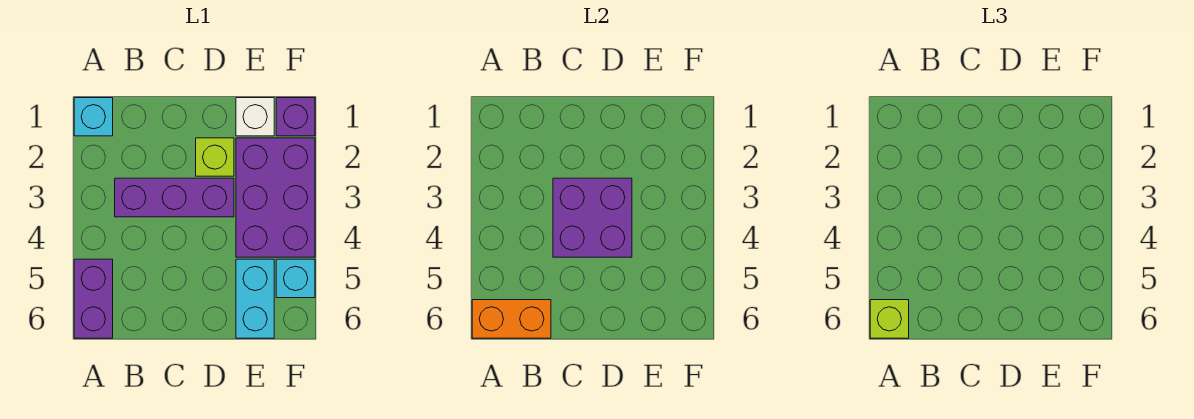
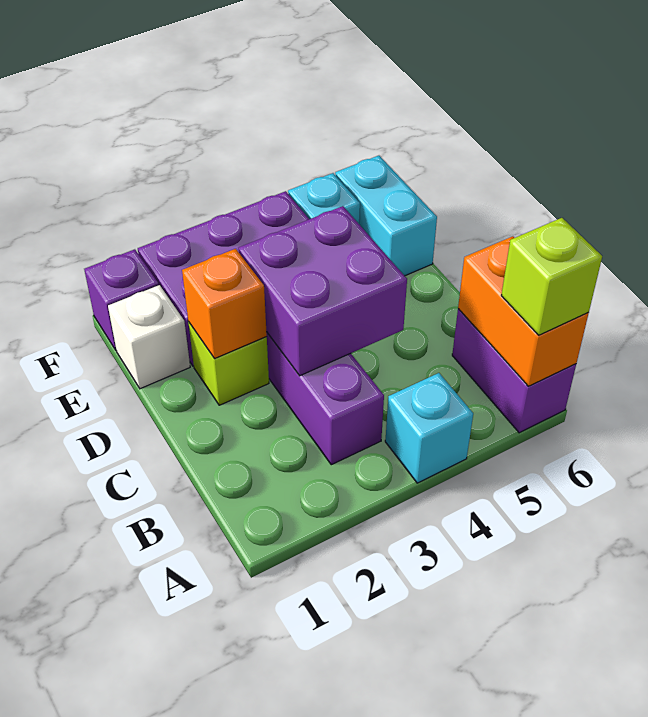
cyan brick A1 level 1 -> cyan brick A4 level 1
purple brick A5:A6 level 1 -> purple brick A6:B6 level 1
none -> orange brick D2 level 2
cyan brick E5:E6 level 1 -> cyan brick E6:F6 level 1

